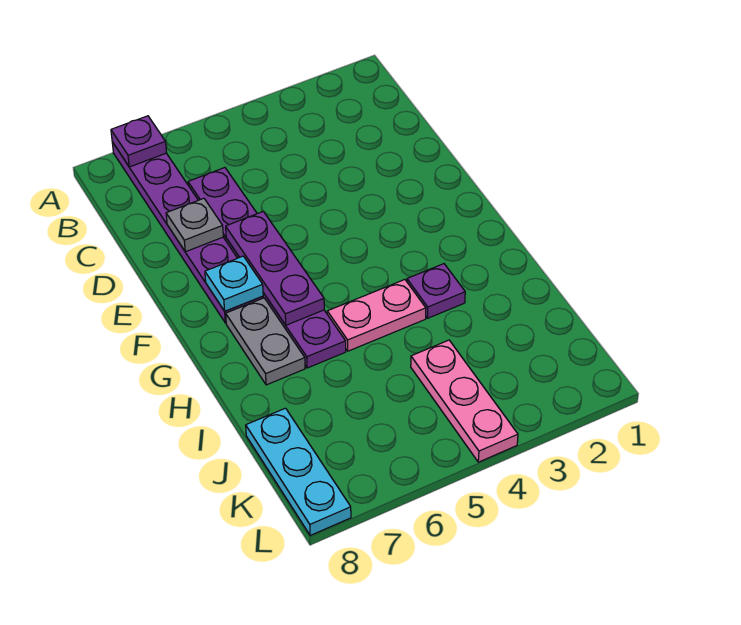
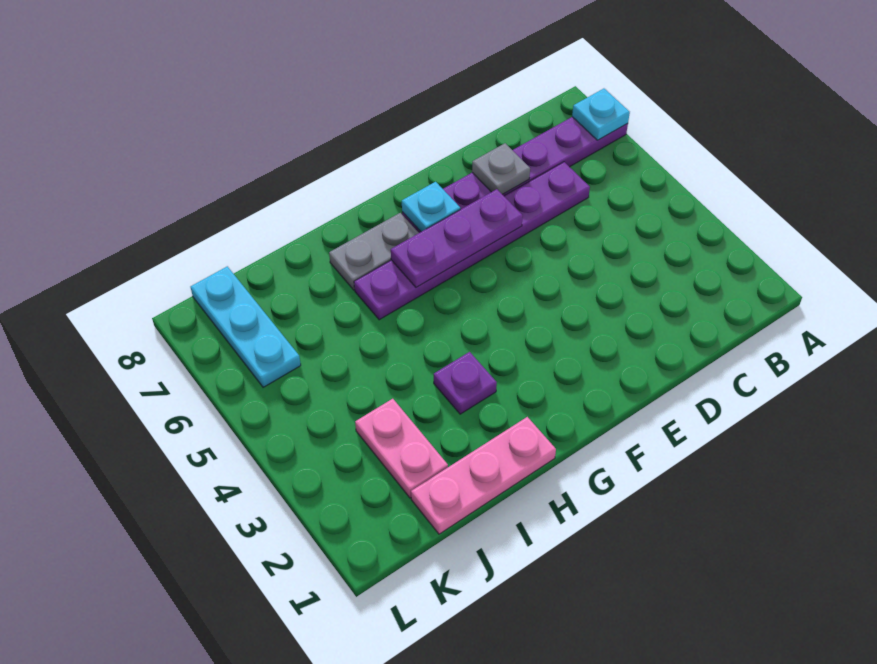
purple plate A7 level 2 -> cyan plate A7 level 2
pink plate H4:H5 level 1 -> pink plate J2:J3 level 1
pink plate J4:L4 level 1 -> pink plate H1:J1 level 1
cyan plate J8:L8 level 1 -> cyan plate K6:K8 level 1

